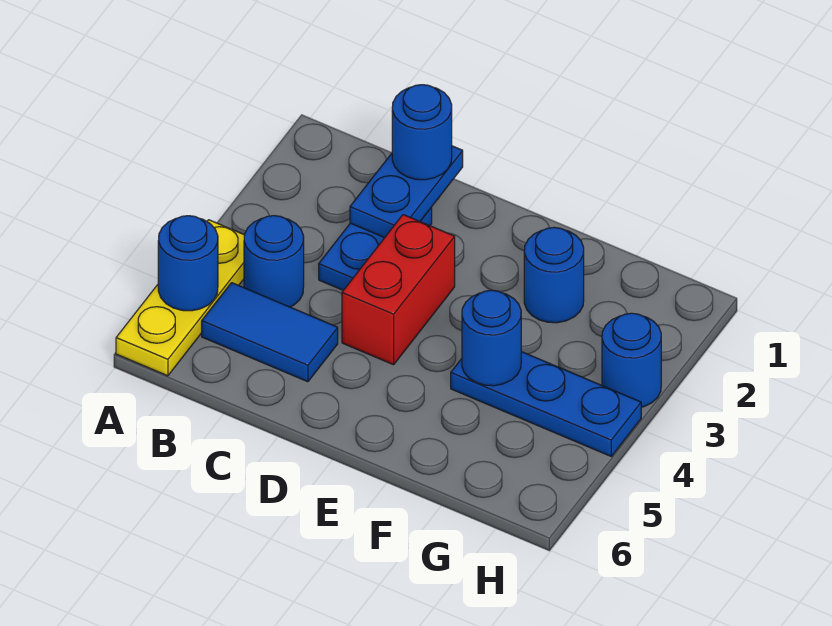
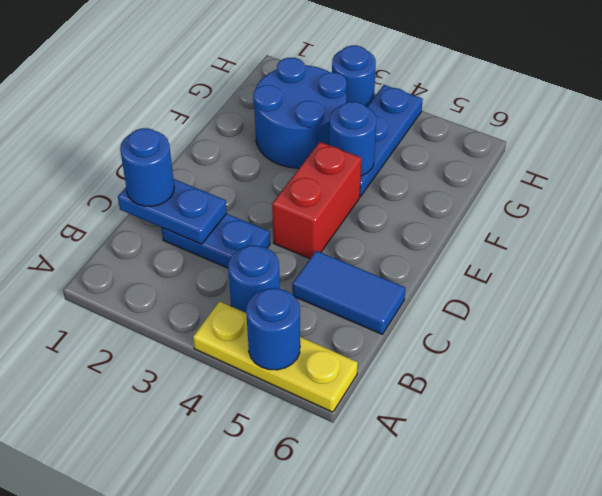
blue tile B5:C5 level 1 -> blue tile C5:C6 level 1
red brick D3:D4 level 1 -> red brick D4:E4 level 1
blue round brick F2 level 1 -> blue round brick F2:G3 level 1

